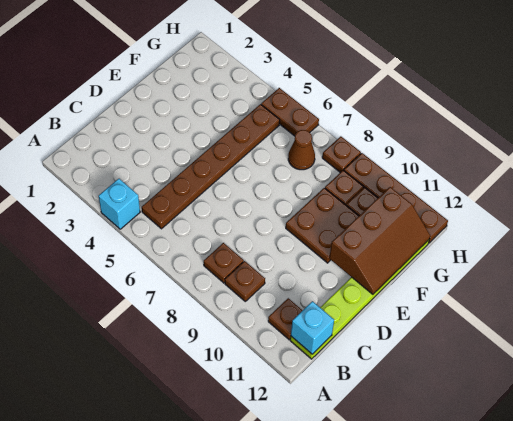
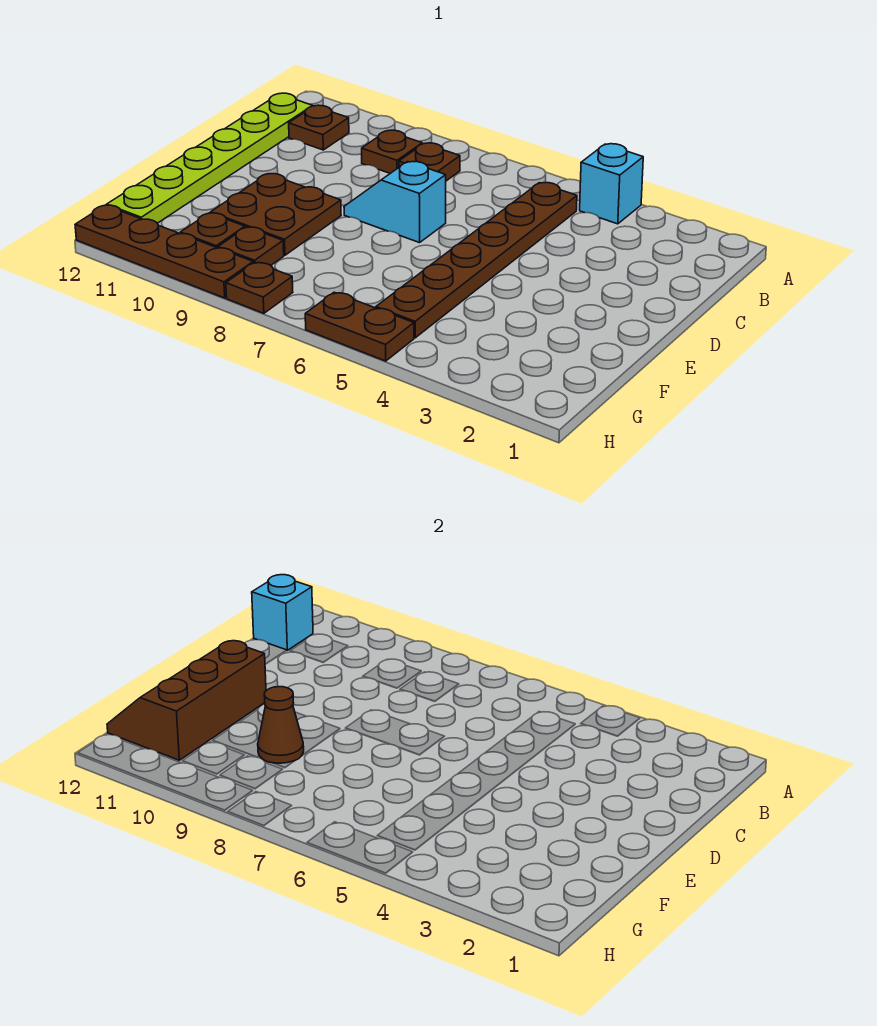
none -> cyan slope D7:D8 level 1 top 7
brown cone G7 level 1 -> brown cone F9 level 2

